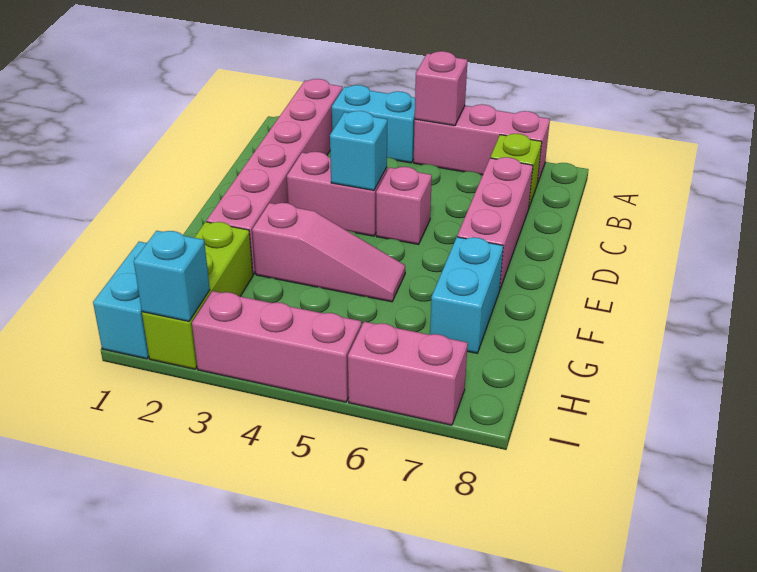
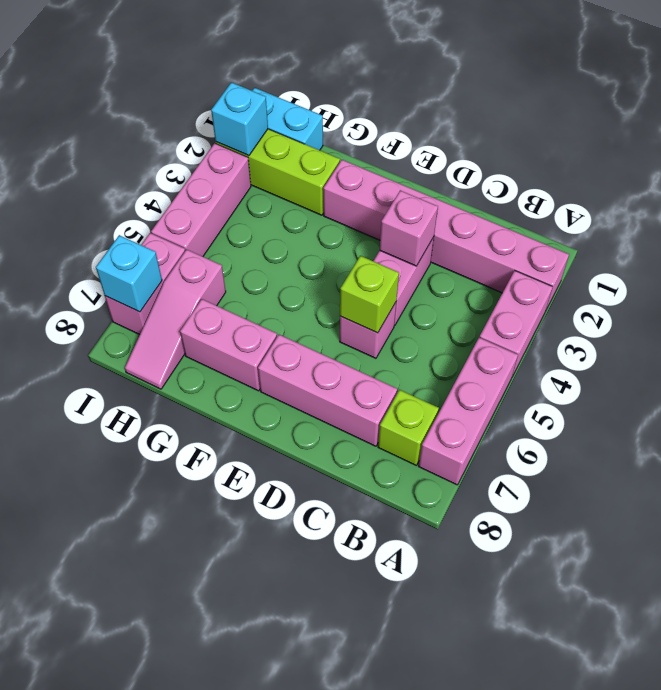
cyan brick A3:A4 level 1 -> pink brick A3:A4 level 1
pink brick A5 level 2 -> pink brick D3 level 2
cyan brick D4 level 2 -> cyan brick I7 level 2
none -> lime brick D5 level 2
pink slope F3:F5 level 1 top 3 -> pink slope H6:H8 level 1 top 6
cyan brick F7:G7 level 1 -> pink brick F7:G7 level 1

